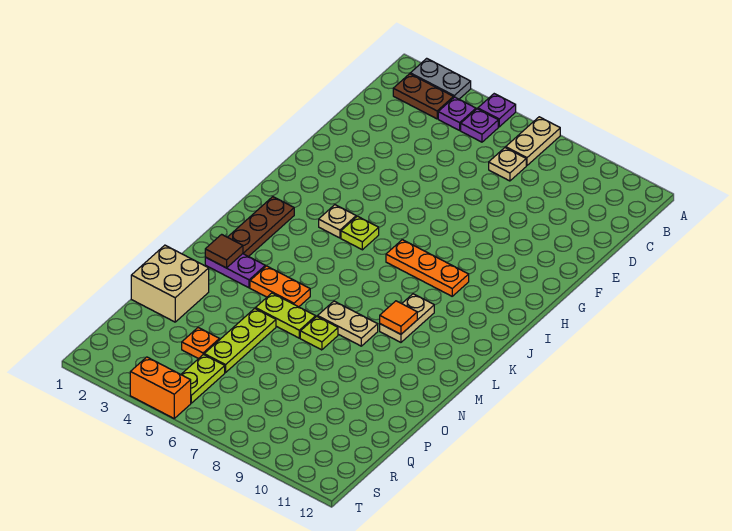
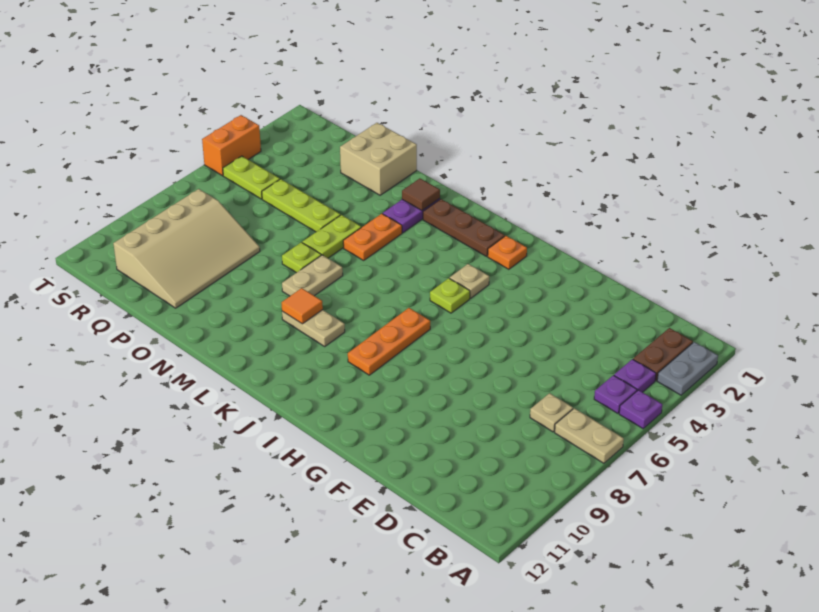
none -> tan slope P8:R11 level 1 top R
orange plate Q4 level 1 -> orange plate I2 level 1

